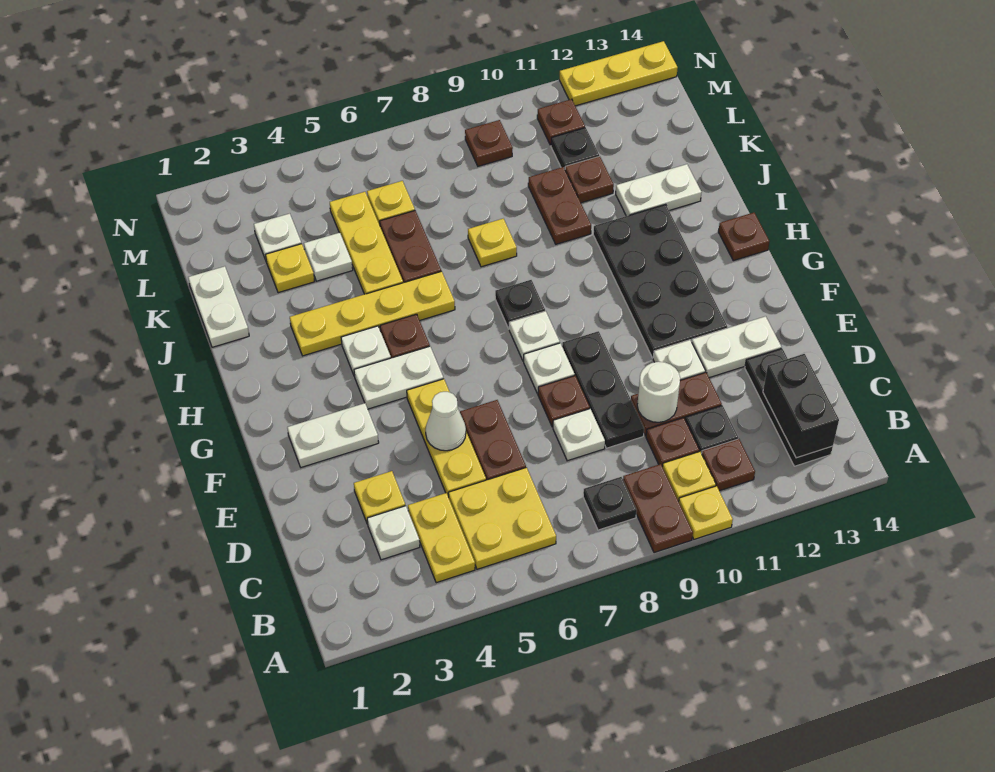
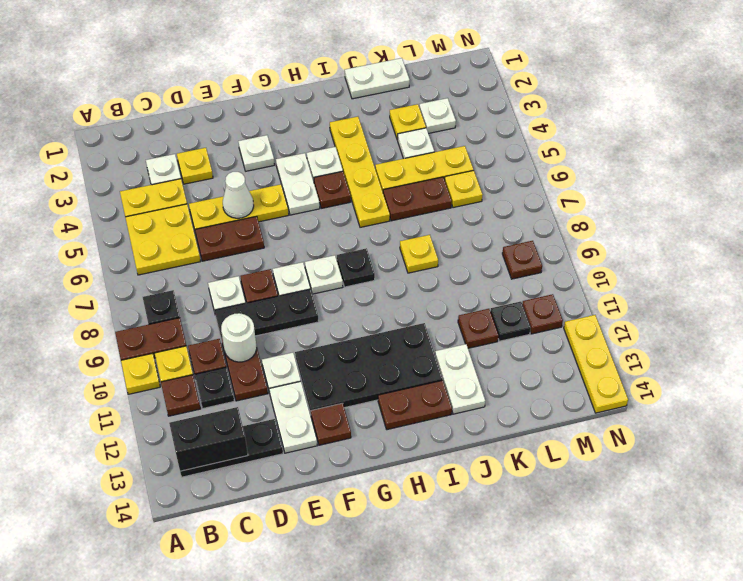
white plate F2:F3 level 1 -> white plate F3 level 1
brown plate H14 level 1 -> brown plate F13 level 1
brown plate J10:K10 level 1 -> brown plate H13:I13 level 1

